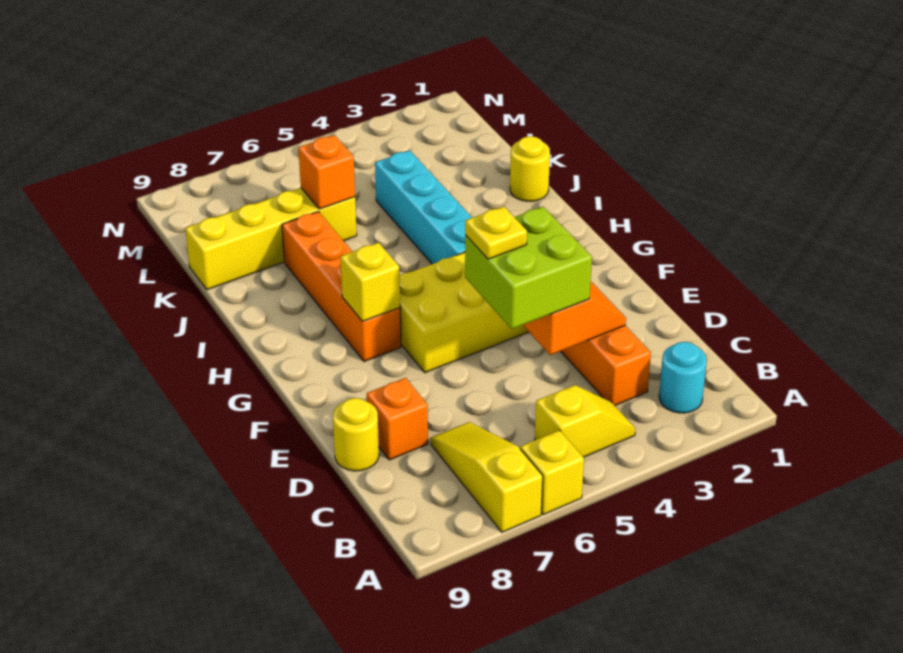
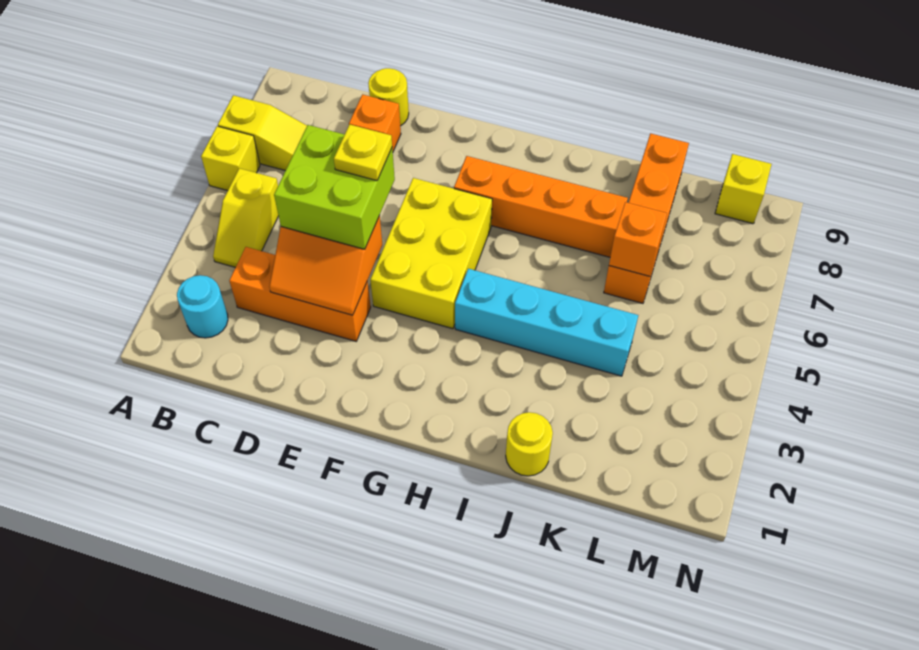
yellow brick G7 level 2 -> yellow brick M9 level 1
yellow brick K6:K9 level 1 -> orange brick K6:K9 level 1

